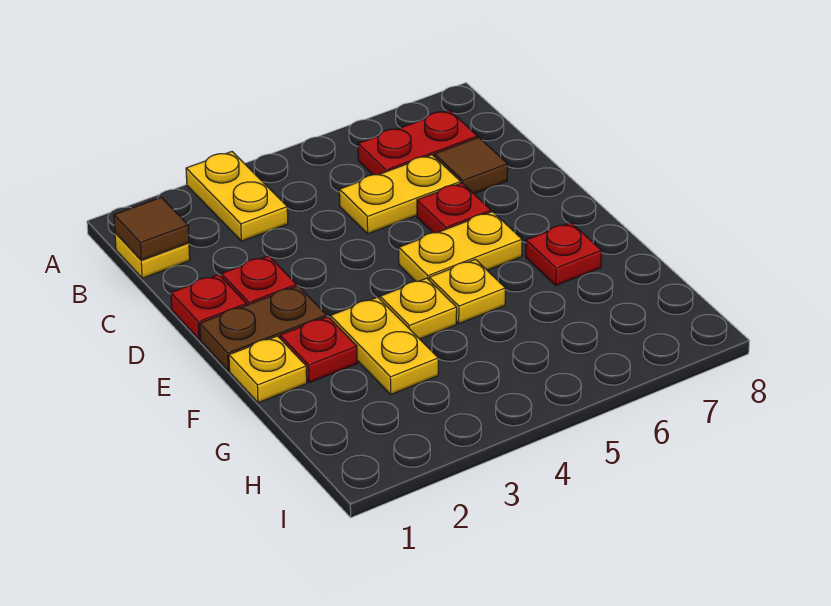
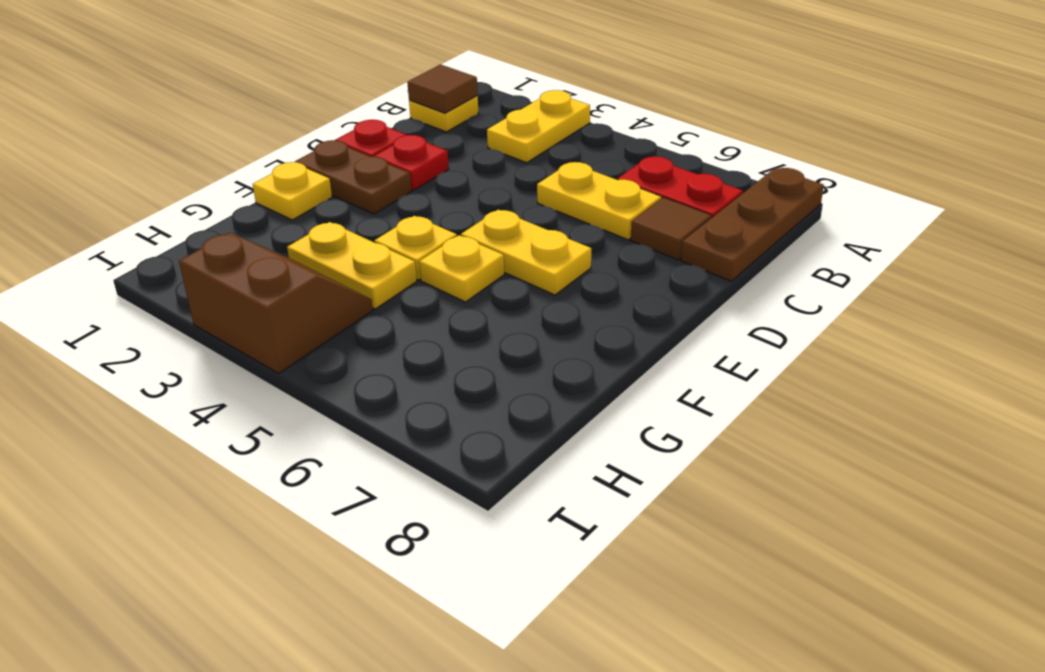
none -> brown plate A8:C8 level 1
red plate D6 level 1 -> none
red plate F2 level 1 -> none
yellow plate F3:G3 level 1 -> yellow plate G3:G4 level 1
red plate F7 level 1 -> none
none -> brown slope H3:I4 level 1 top I

